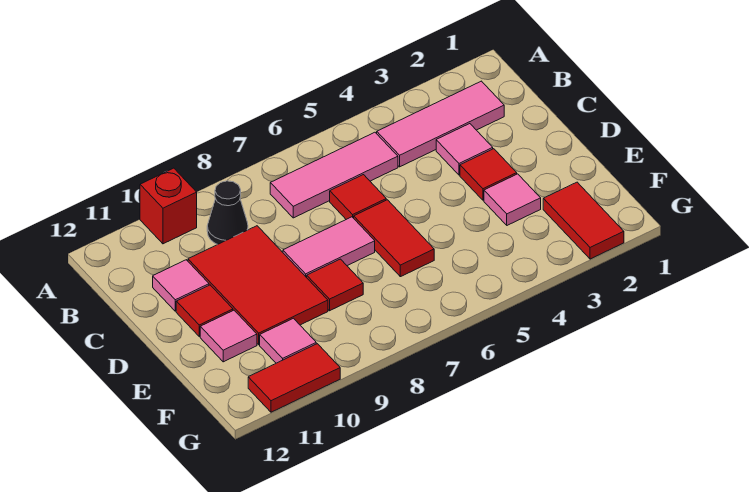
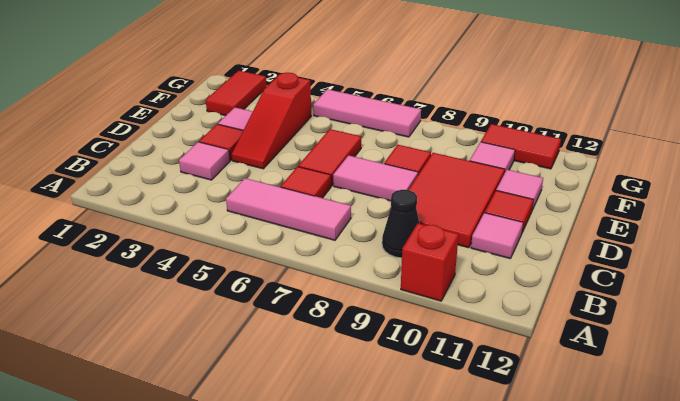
pink tile B2:B4 level 1 -> pink tile G5:G7 level 1
none -> red slope D4:F4 level 1 top F

